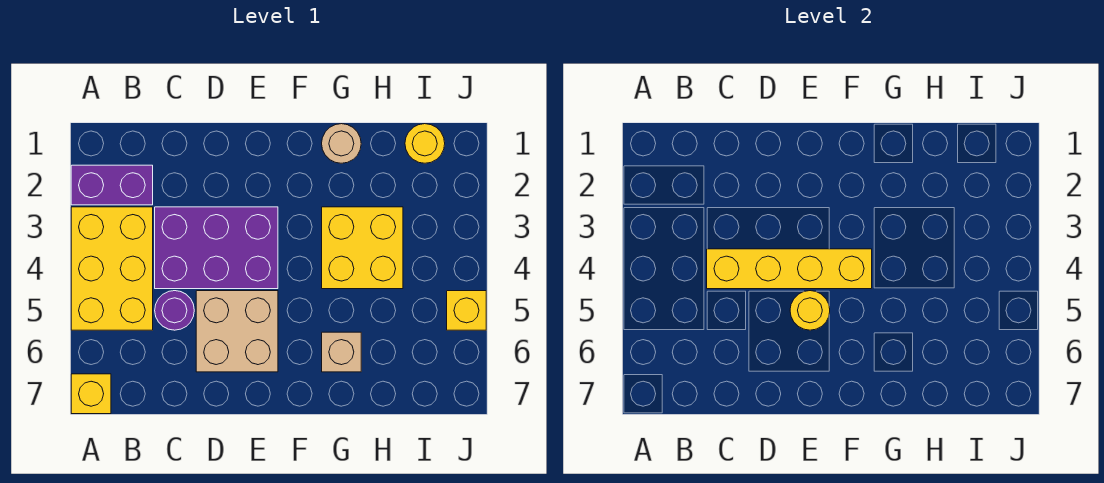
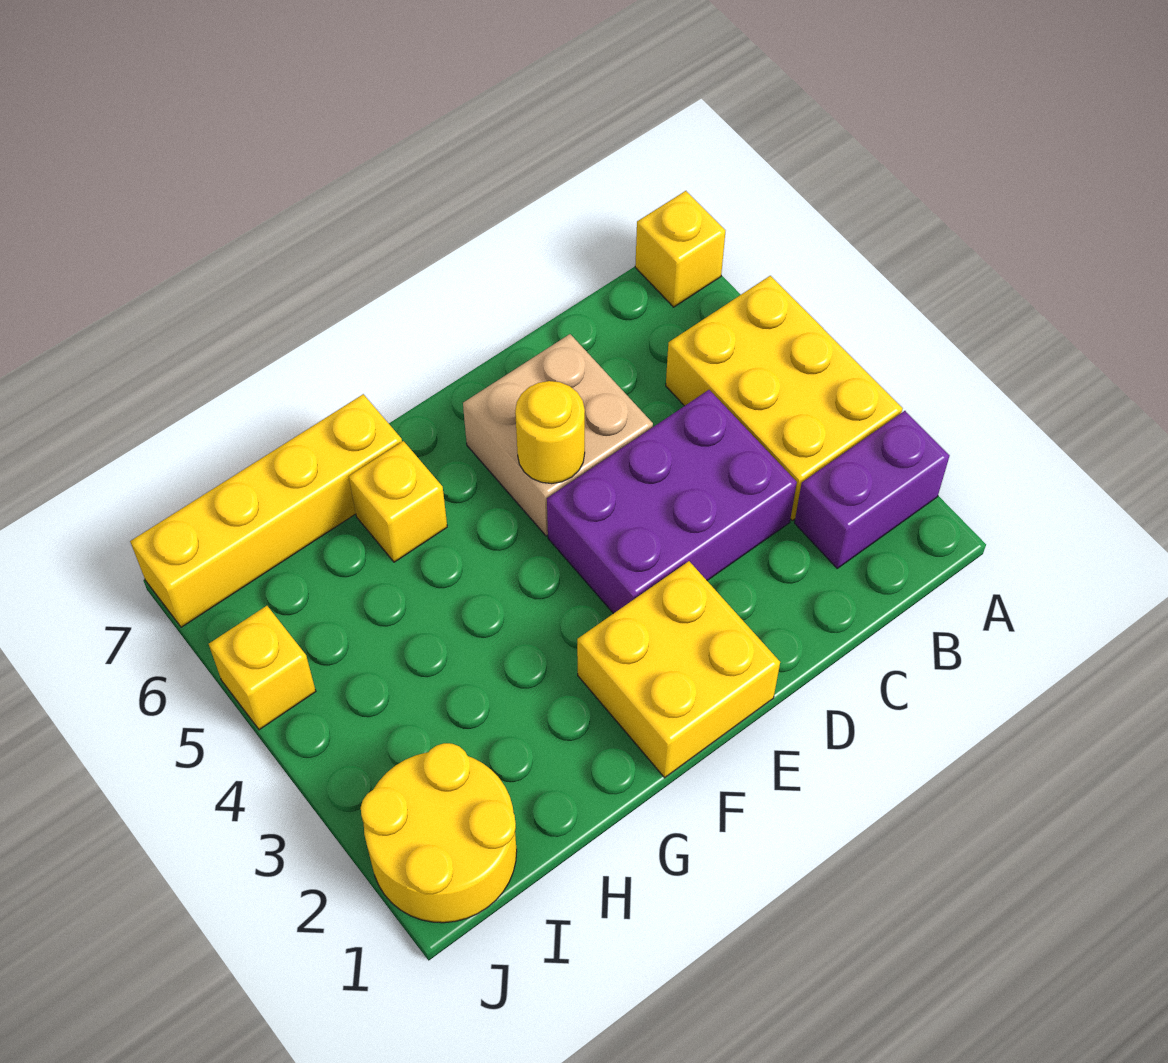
yellow brick C4:F4 level 2 -> yellow brick G7:J7 level 1
purple round brick C5 level 1 -> none
tan round brick G1 level 1 -> none
yellow brick G3:H4 level 1 -> yellow brick E1:F2 level 1
tan brick G6 level 1 -> yellow brick G6 level 1
yellow round brick I1 level 1 -> yellow round brick I1:J2 level 1

